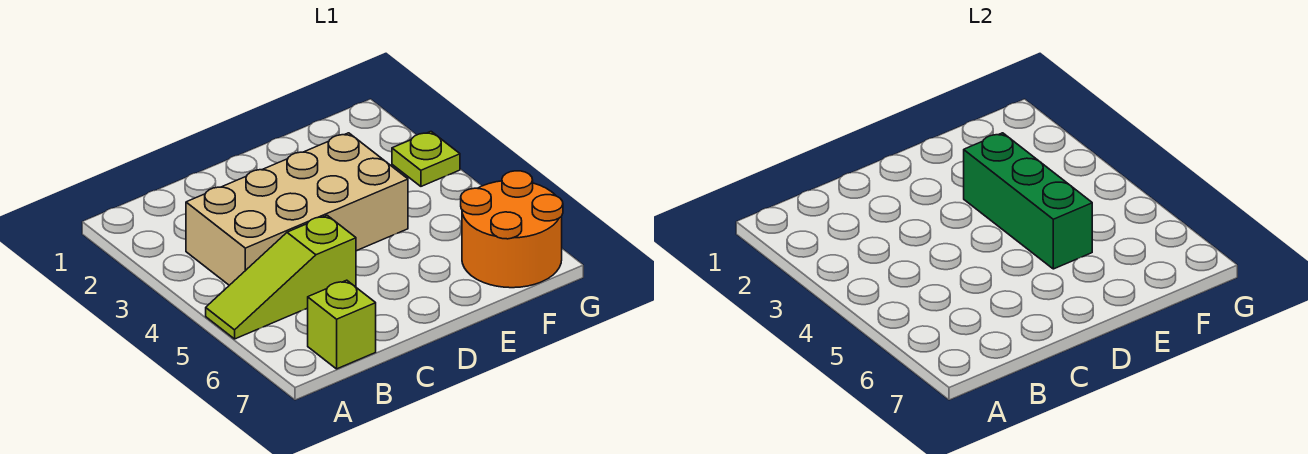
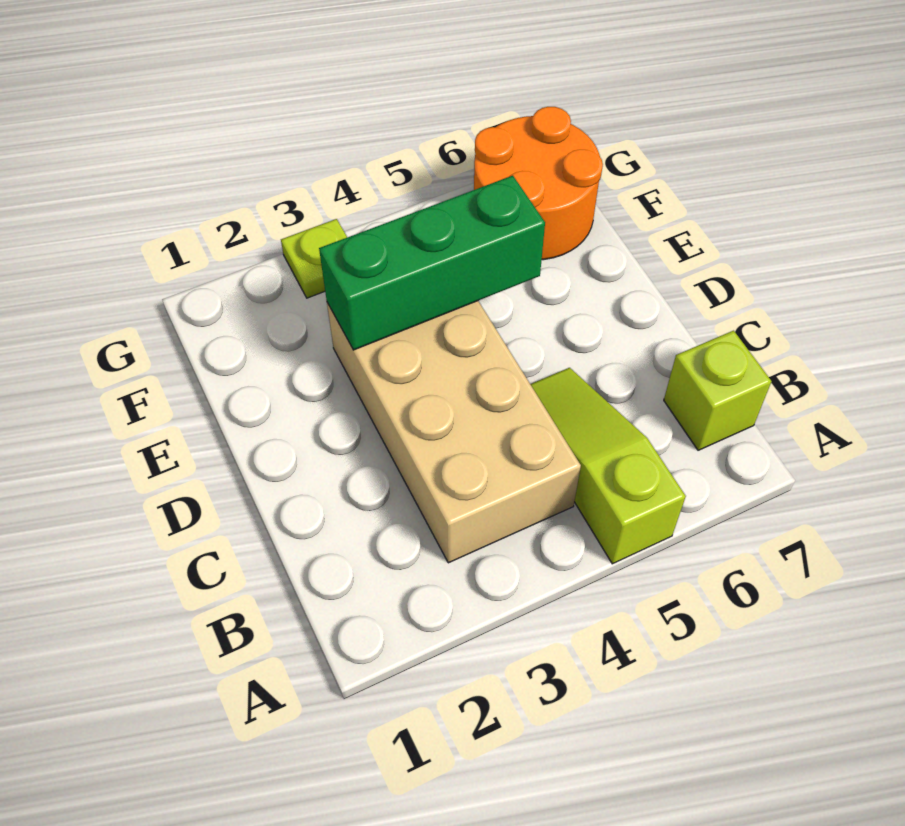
lime slope A5:C5 level 1 top C -> lime slope A5:C5 level 1 top A

